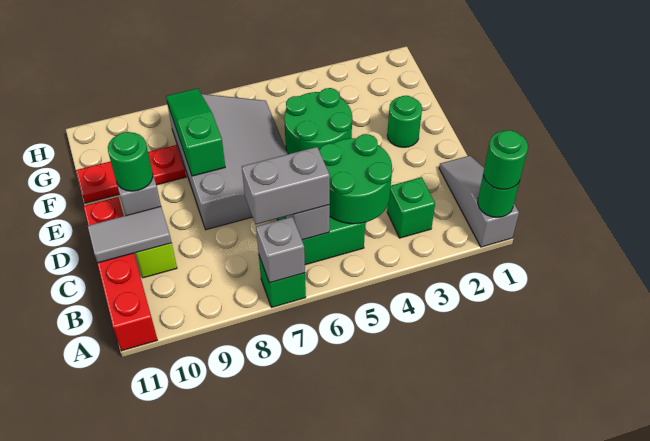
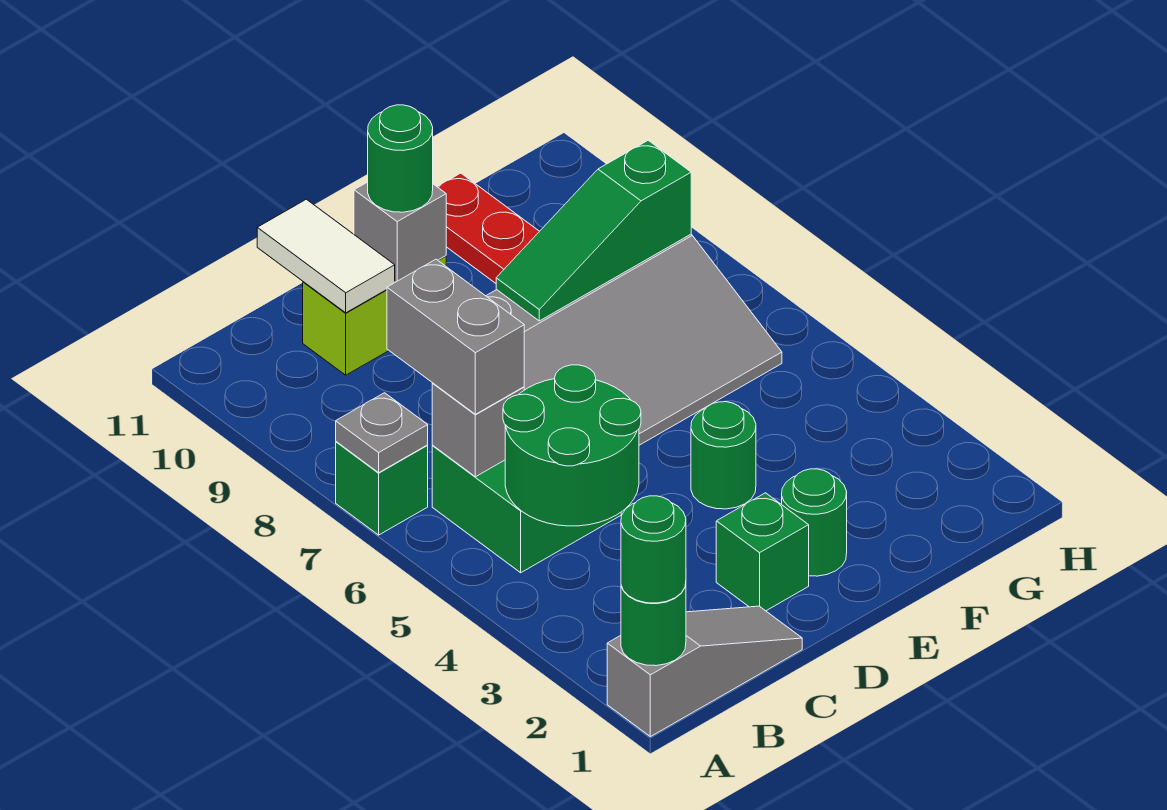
grey brick A7 level 2 -> grey plate A7 level 2
red brick A11:D11 level 1 -> none
green brick B3 level 1 -> green brick D2 level 1
grey tile C10:C11 level 2 -> white tile C10:C11 level 2
green round brick E4:F5 level 1 -> green round brick E4 level 1
green slope E8:G8 level 2 top E -> green slope E8:G8 level 2 top G

